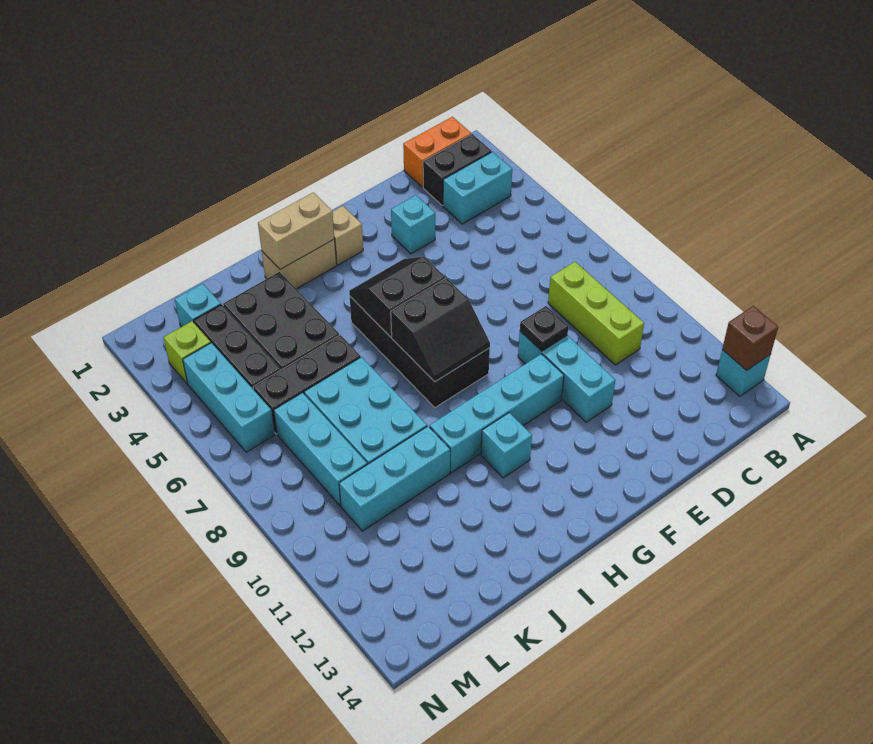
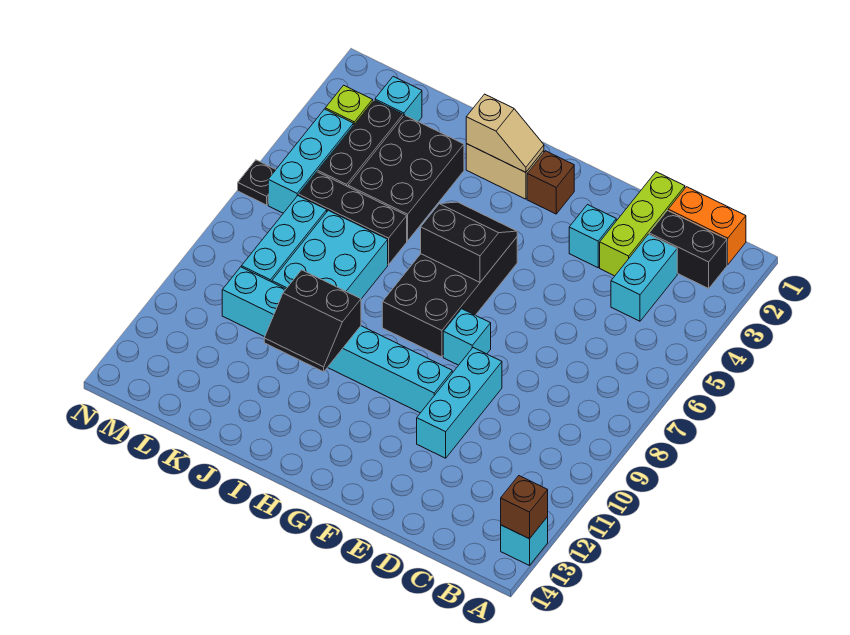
cyan brick B3:C3 level 1 -> cyan brick C3:C4 level 1
lime brick C8:C10 level 1 -> lime brick D1:D3 level 1
black plate E9 level 2 -> black plate N6 level 1
tan brick G2 level 1 -> brown brick G2 level 1
black slope G7:H8 level 2 top 7 -> black slope I10:J11 level 2 top 10
tan brick H2:I2 level 2 -> tan slope H2:I2 level 2 top I
cyan brick H11 level 1 -> cyan brick F8 level 1

